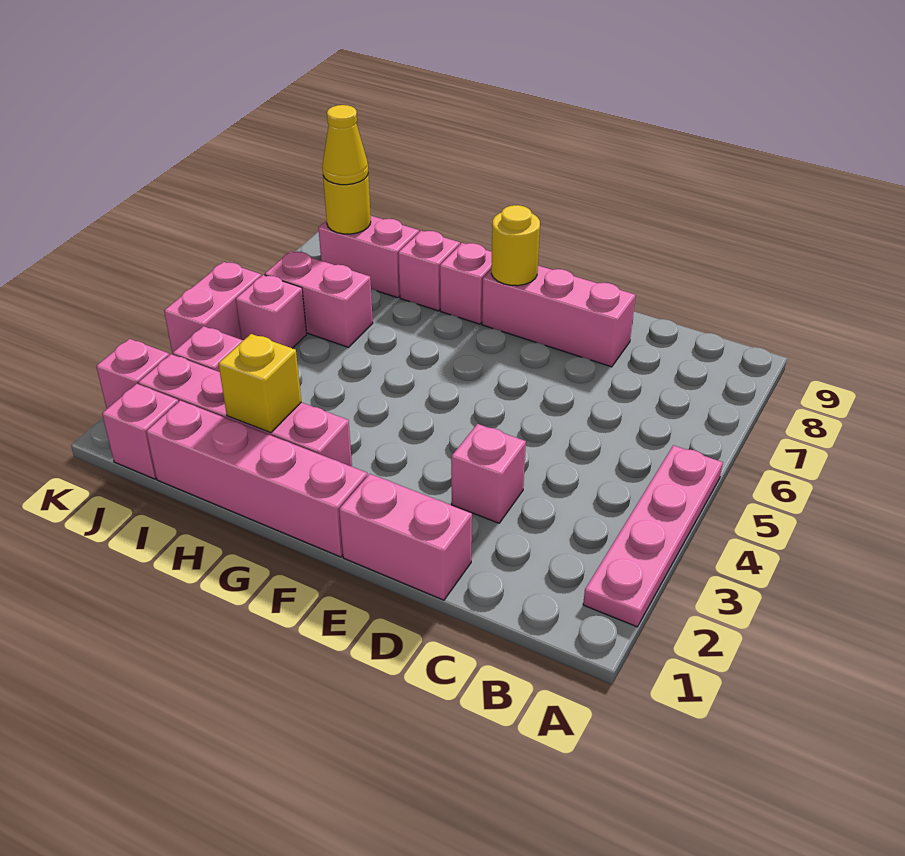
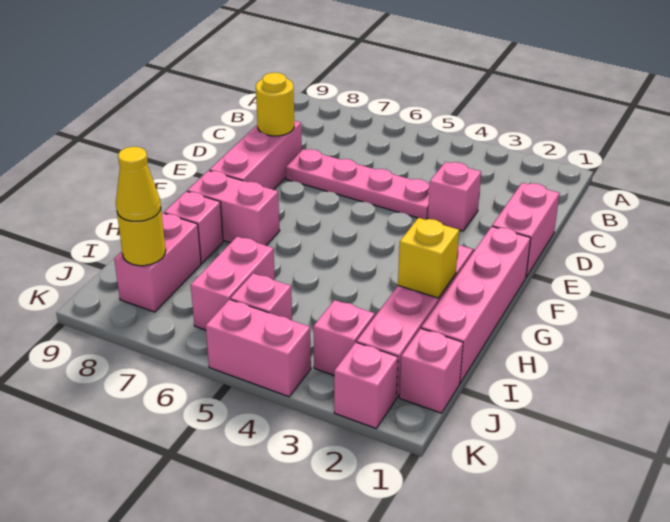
pink plate A2:A5 level 1 -> pink plate D4:D7 level 1
yellow round brick F8 level 2 -> yellow round brick D8 level 2
pink brick G8 level 1 -> pink brick G7:G8 level 1

